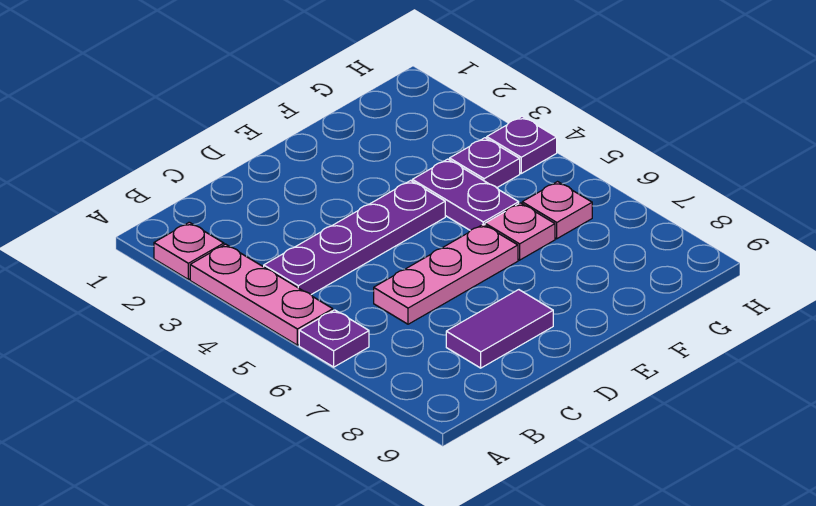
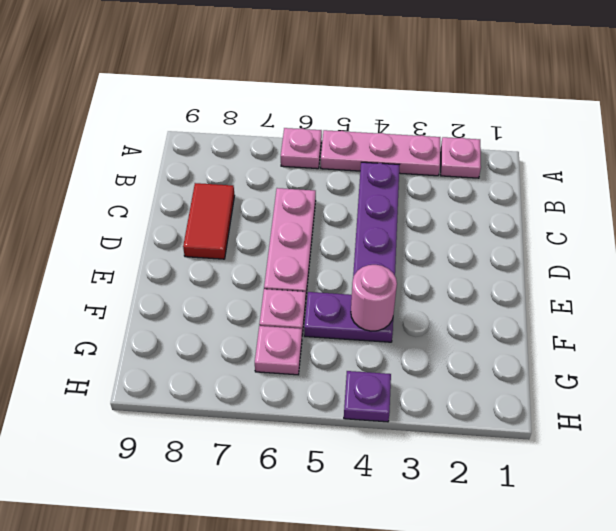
purple plate A6 level 1 -> pink plate A6 level 1
purple tile C8:D8 level 1 -> red tile C8:D8 level 1
none -> pink round brick F4 level 2
purple plate G4 level 1 -> none

